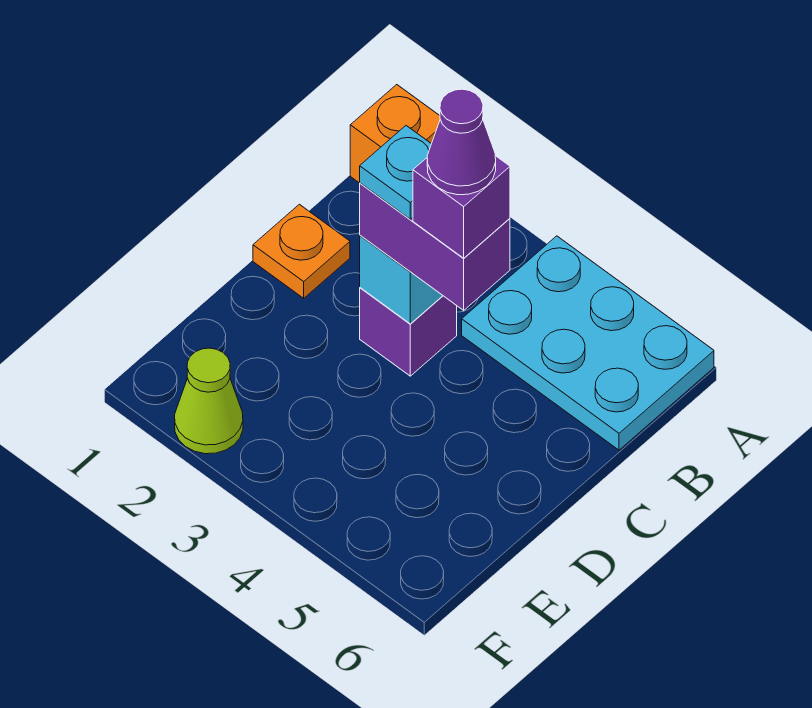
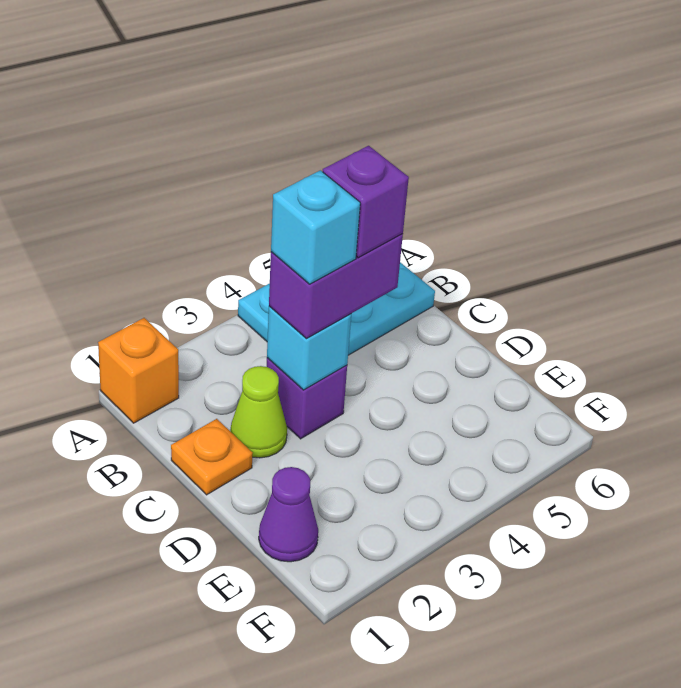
cyan plate C3 level 4 -> cyan brick C3 level 4
purple cone C4 level 5 -> purple cone E1 level 1
lime cone F2 level 1 -> lime cone C2 level 1

